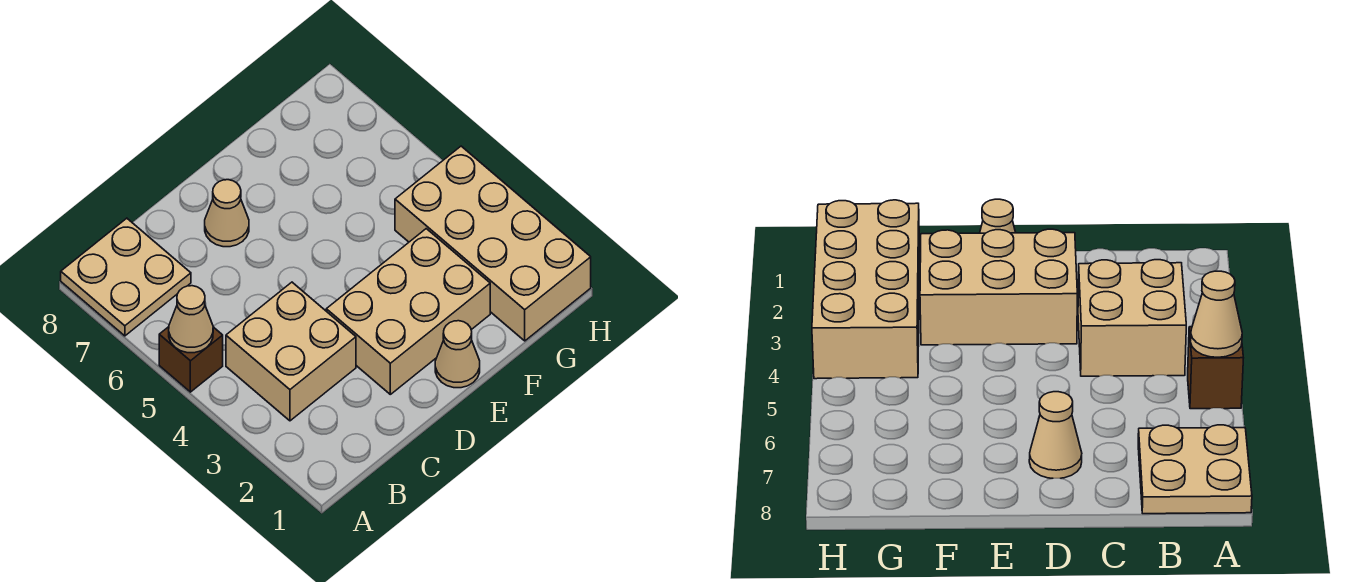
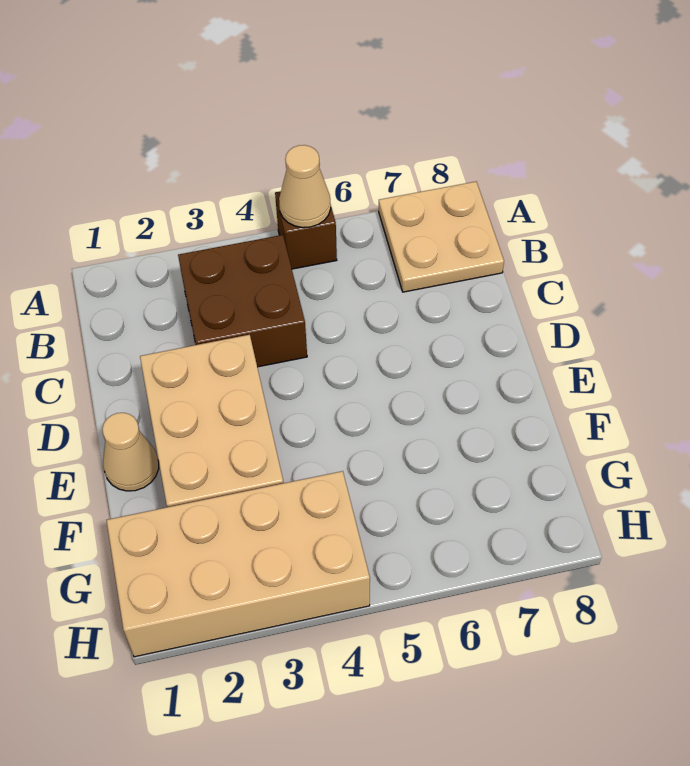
tan brick B3:C4 level 1 -> brown brick B3:C4 level 1
tan cone D7 level 1 -> none

